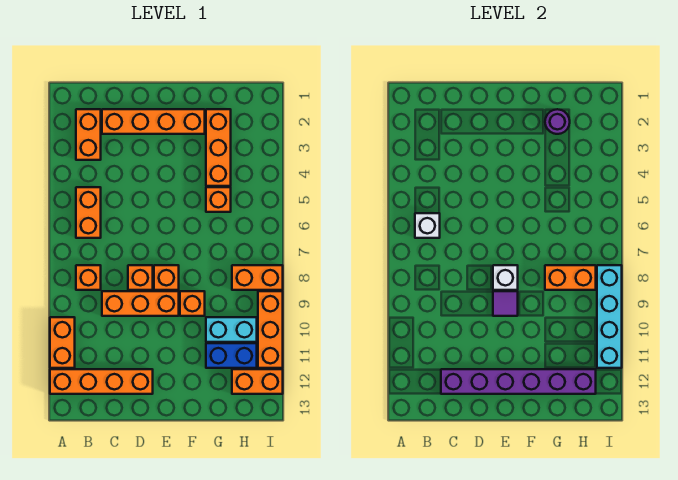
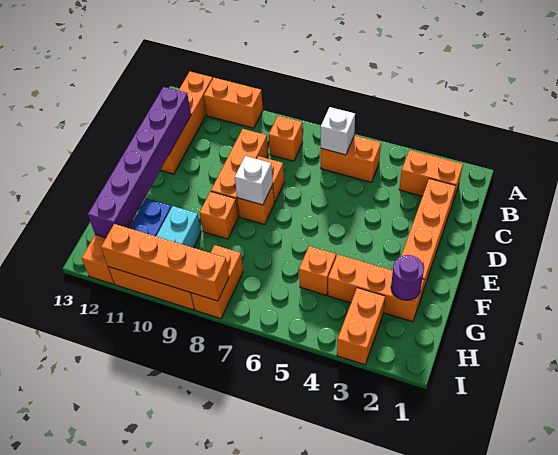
purple tile E9 level 2 -> none
orange brick G8:H8 level 2 -> orange brick H3:I3 level 1
cyan brick I8:I11 level 2 -> orange brick I8:I11 level 2

